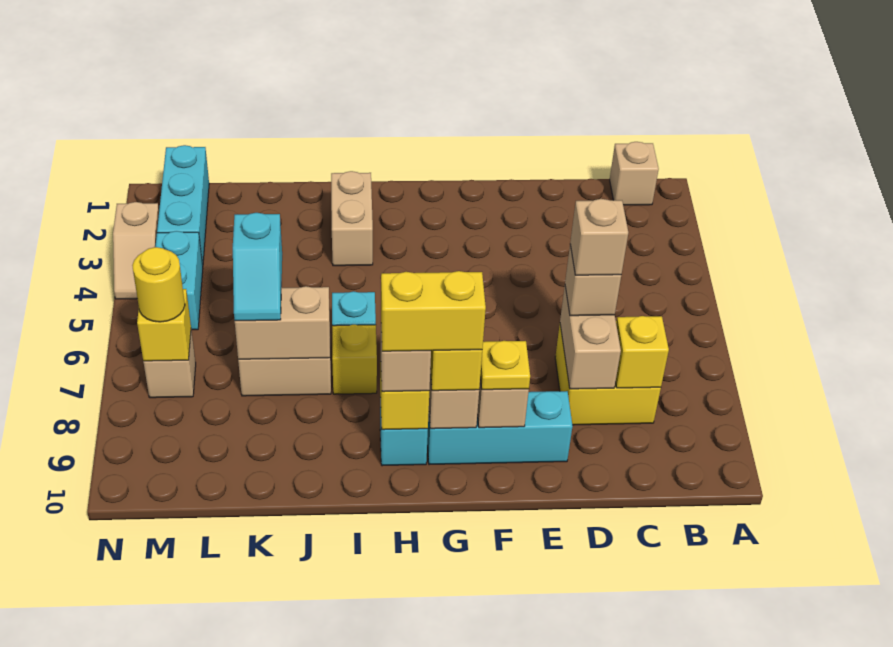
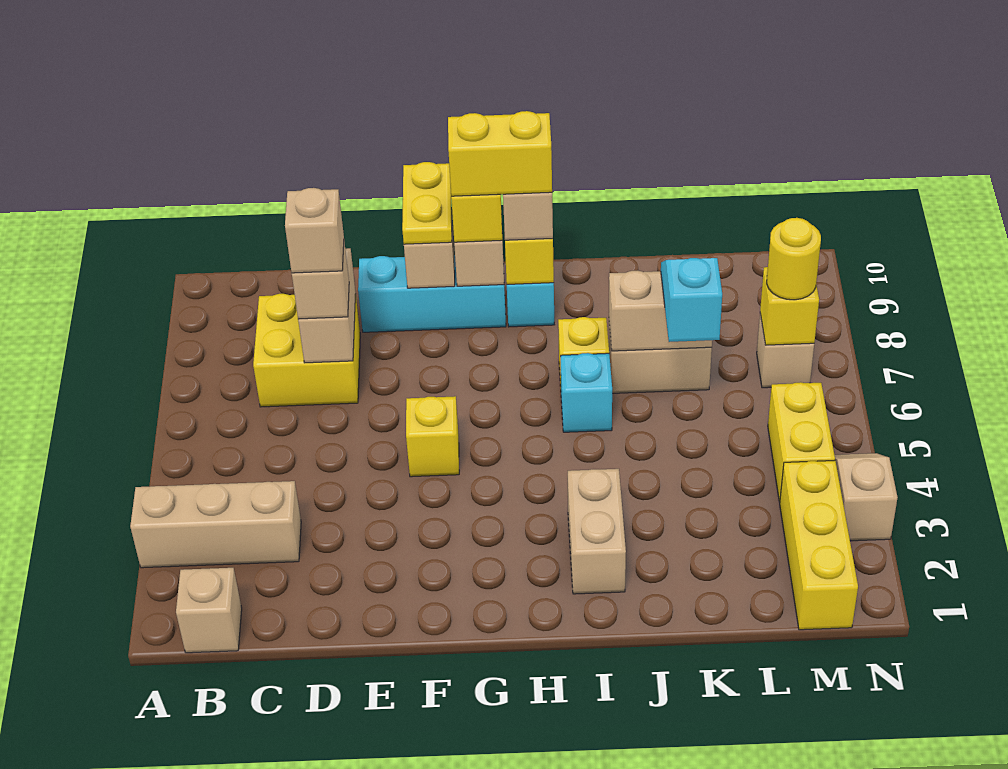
none -> tan brick A3:C3 level 1
yellow brick C8 level 2 -> yellow brick F5 level 1
yellow plate F9 level 3 -> yellow plate F9:F10 level 3
cyan brick M1:M3 level 1 -> yellow brick M1:M3 level 1
cyan brick M4:M5 level 1 -> yellow brick M4:M5 level 1

